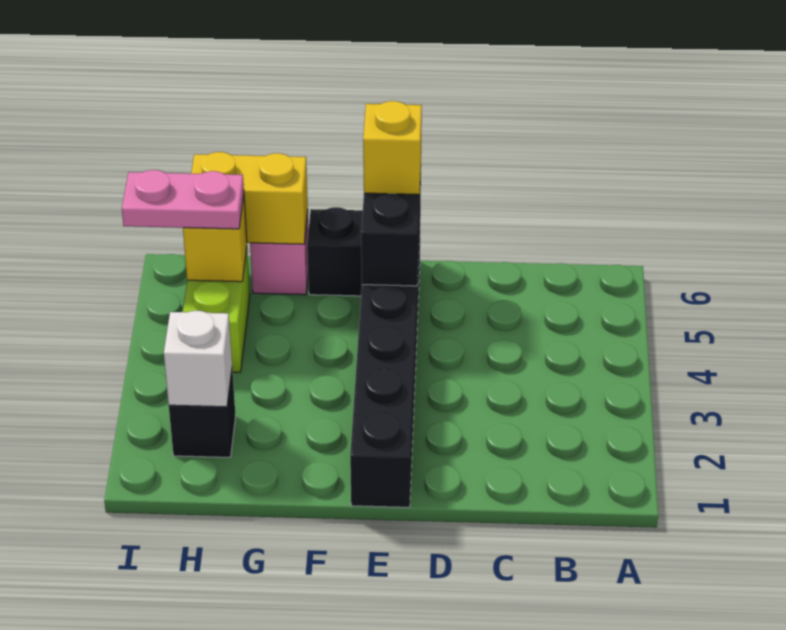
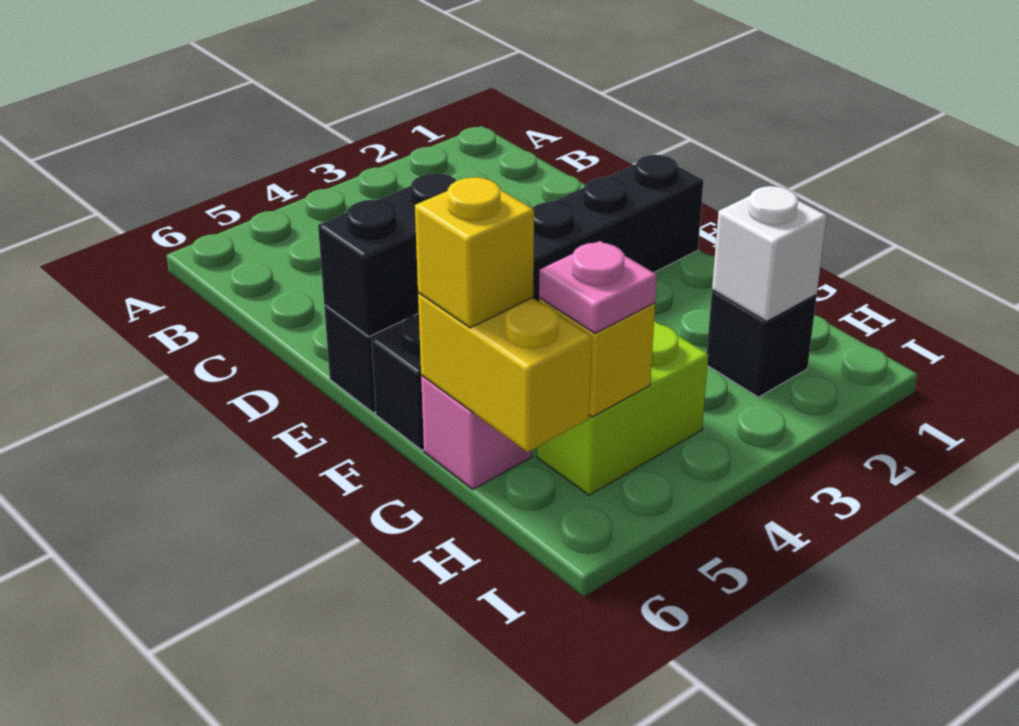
yellow brick E6 level 3 -> yellow brick G6 level 3
pink plate H5:I5 level 3 -> pink plate H5 level 3

